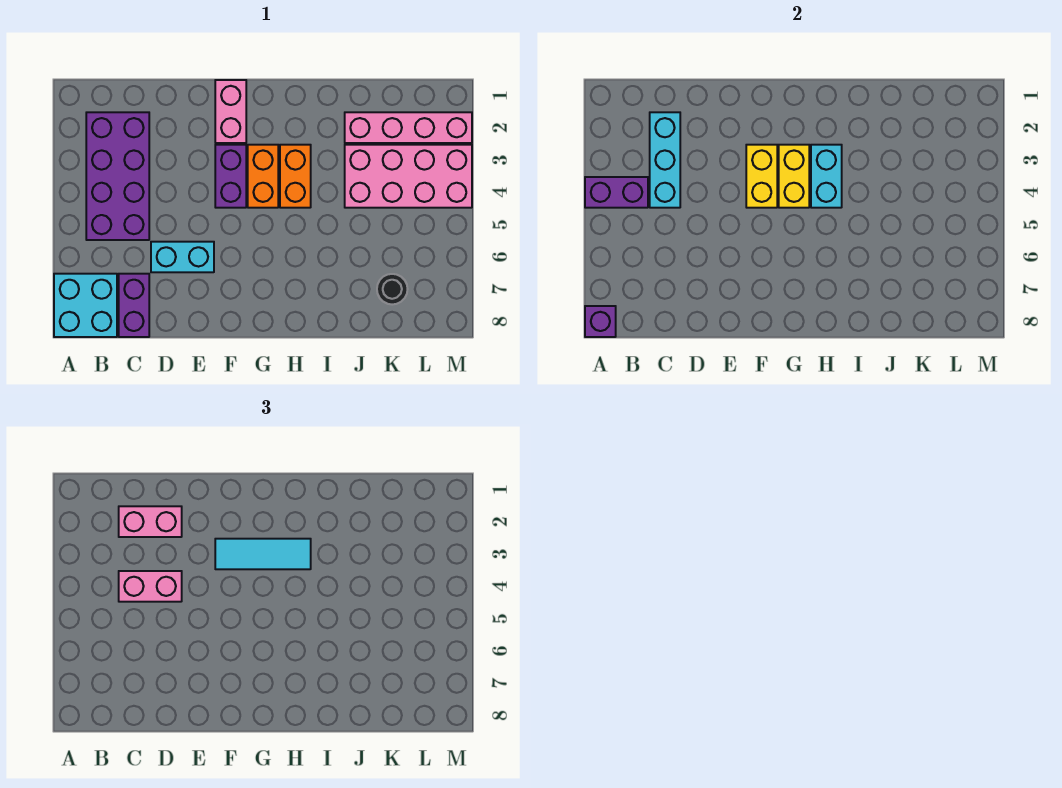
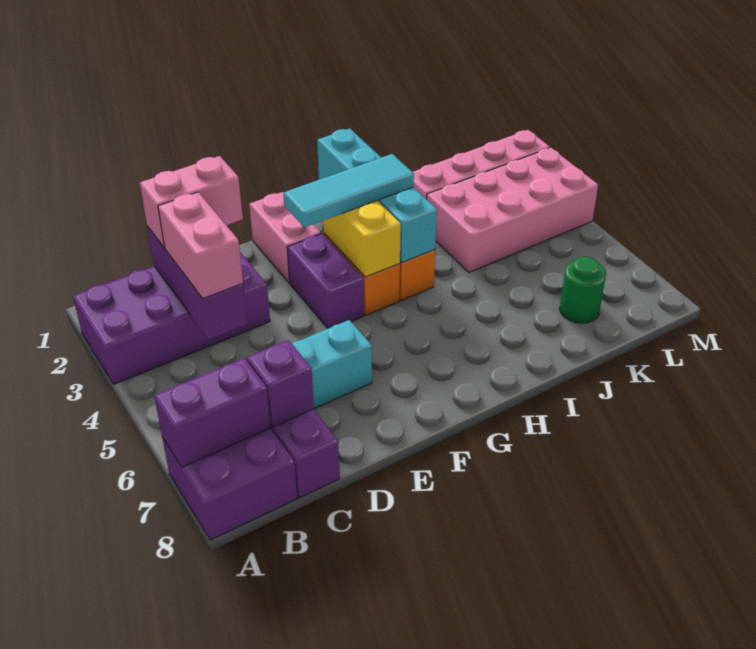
purple brick A4:B4 level 2 -> purple brick A7:B7 level 2
cyan brick A7:B8 level 1 -> purple brick A7:B8 level 1
purple brick A8 level 2 -> purple brick C7 level 2
purple brick B2:C5 level 1 -> purple brick A2:D3 level 1
cyan brick C2:C4 level 2 -> purple brick C2:C4 level 2
pink brick C4:D4 level 3 -> pink brick C3:C4 level 3
yellow brick F3:F4 level 2 -> none
cyan brick H3:H4 level 2 -> cyan brick H1:H4 level 2
black round brick K7 level 1 -> green round brick K7 level 1

